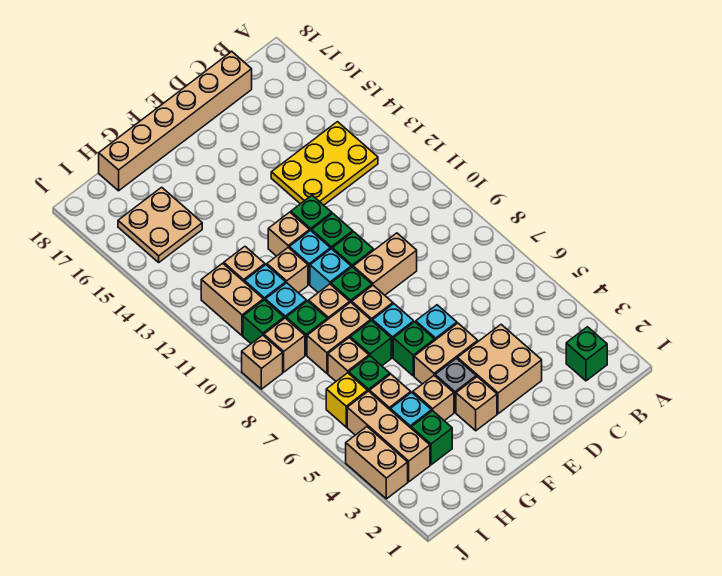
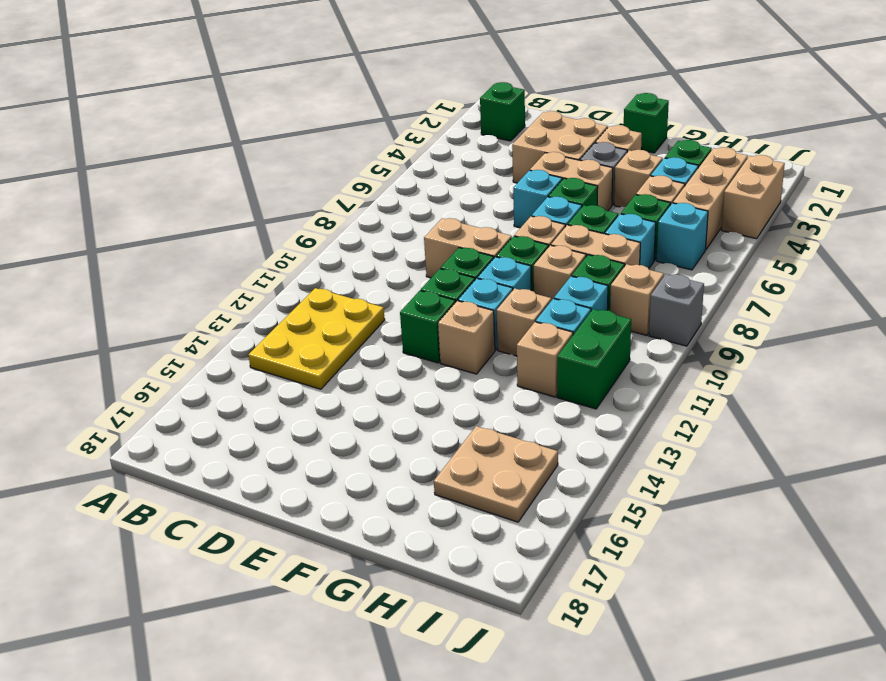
yellow plate B13:D14 level 1 -> yellow plate B12:C14 level 1
tan brick C18:H18 level 1 -> none
tan brick H7 level 1 -> cyan brick H7 level 1
yellow brick I6 level 1 -> cyan brick I6 level 1
green brick I10 level 1 -> green brick F1 level 1
tan brick I11:I12 level 1 -> green brick I11:I12 level 1
tan brick J9 level 1 -> grey brick J9 level 1

